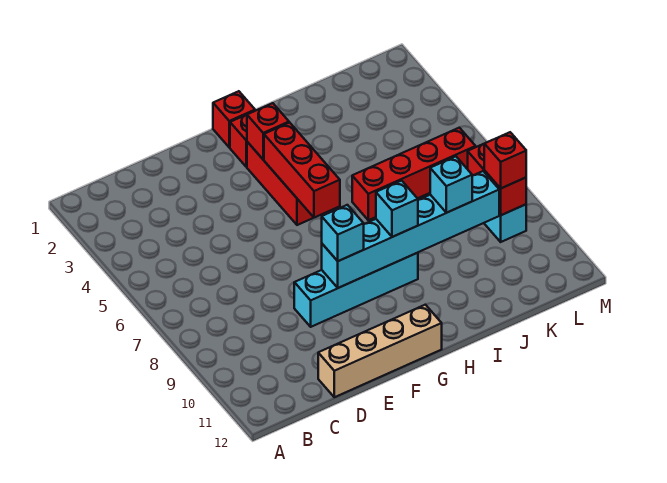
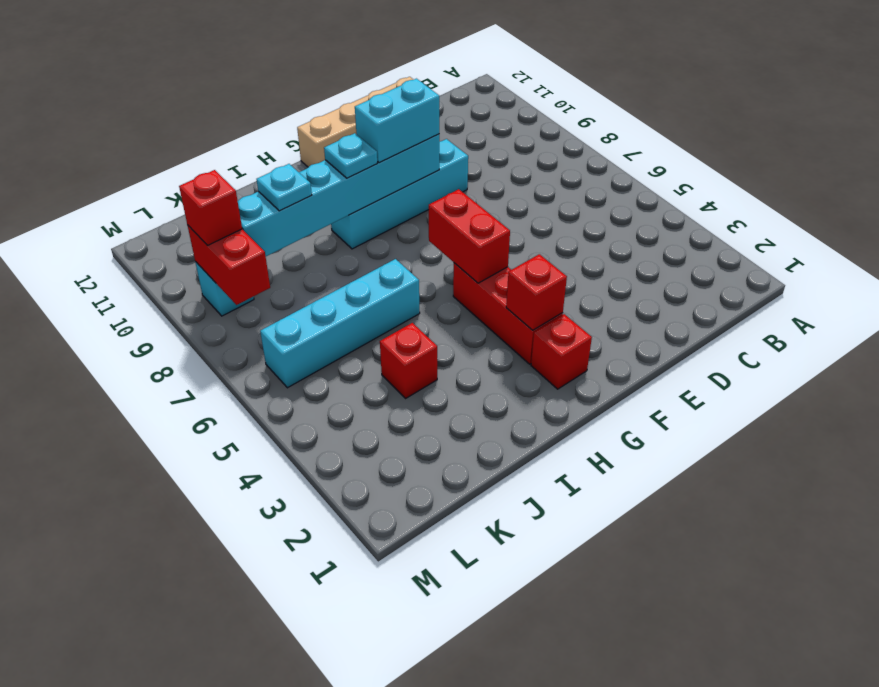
cyan brick F9 level 3 -> cyan brick F9:G9 level 3
red brick G1 level 1 -> red brick J4 level 1
red brick G4:G6 level 2 -> red brick G5:G6 level 2
cyan brick H9 level 3 -> cyan plate H9 level 3
red brick I6:L6 level 1 -> cyan brick I6:L6 level 1
cyan brick J9 level 3 -> cyan plate J9 level 3

